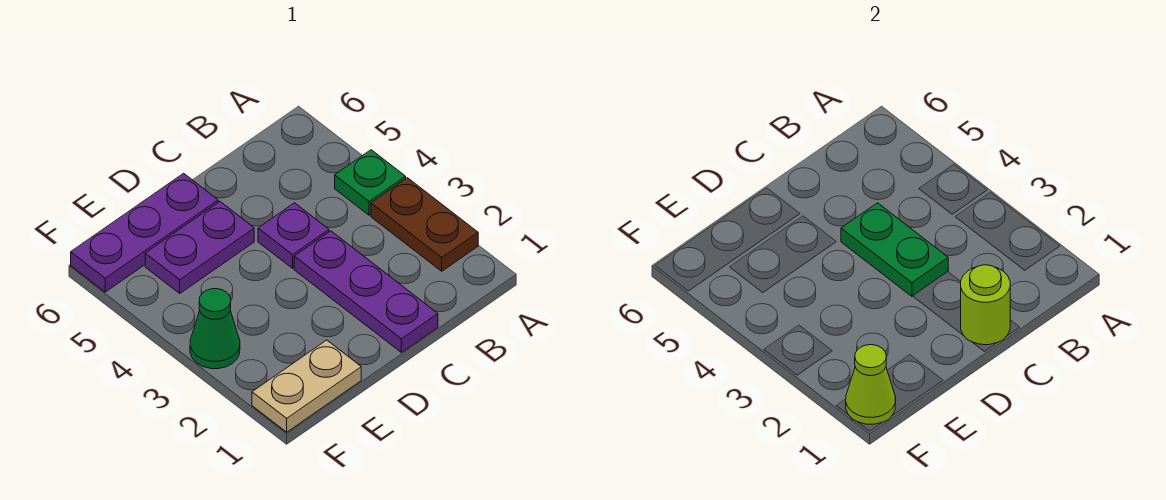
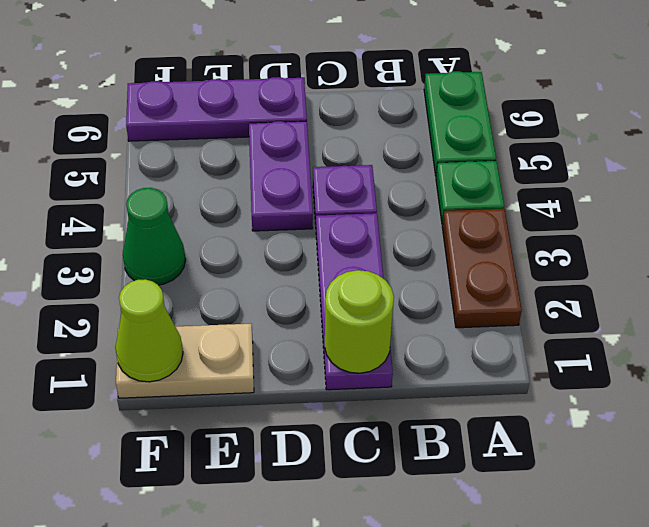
green plate C3:C4 level 2 -> green plate A5:A6 level 1
purple plate D5:E5 level 1 -> purple plate D4:D5 level 1

